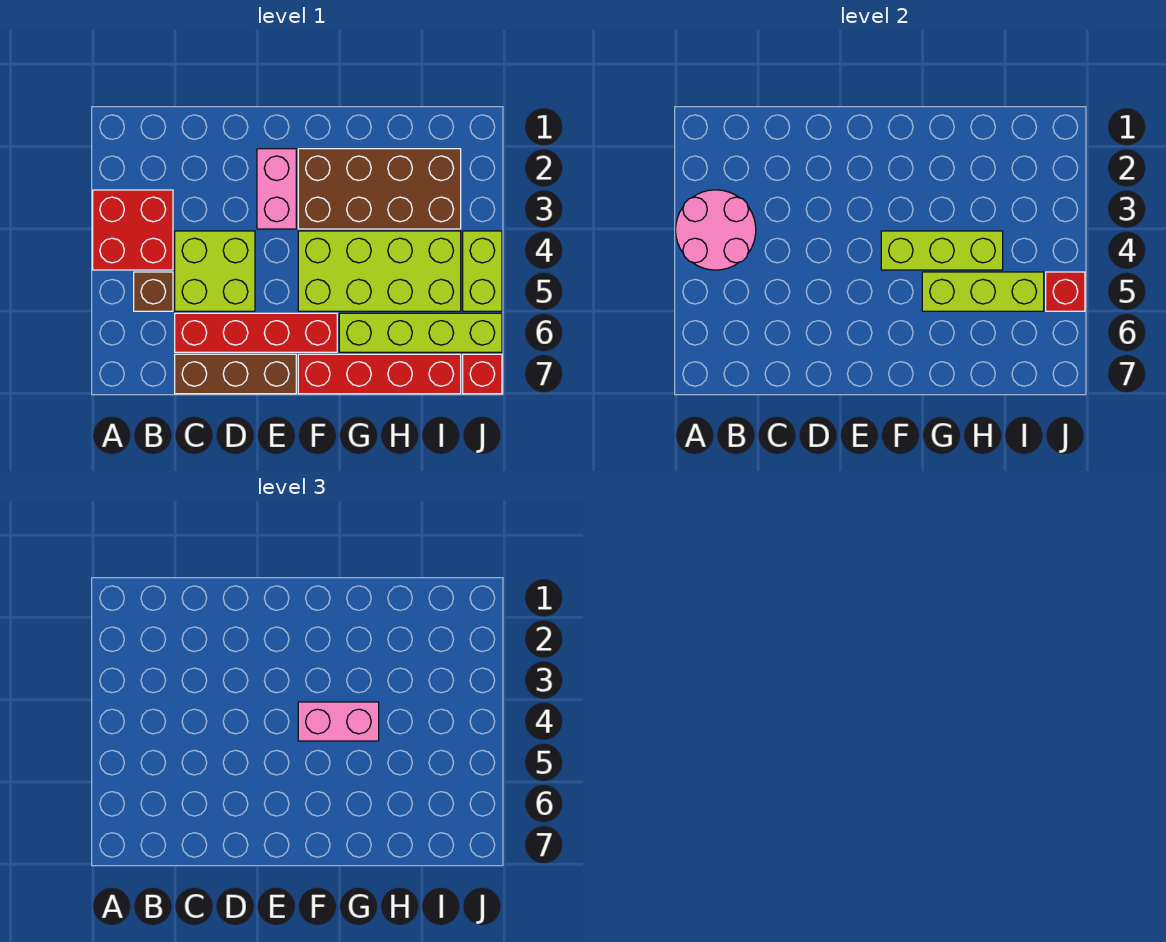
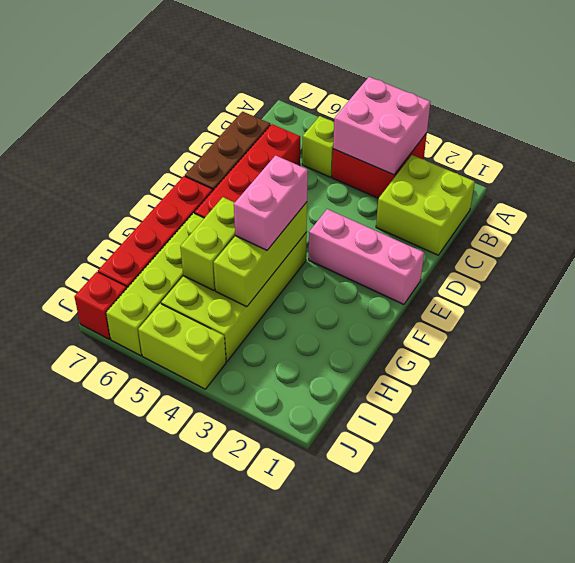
pink round brick A3:B4 level 2 -> pink brick A3:B4 level 2
brown brick B5 level 1 -> lime brick B5 level 1
lime brick C4:D5 level 1 -> lime brick B1:C2 level 1
pink brick E2:E3 level 1 -> pink brick E1:E3 level 1
brown brick F2:I3 level 1 -> none
lime brick G5:I5 level 2 -> lime brick G5:H5 level 2
red brick J5 level 2 -> none

